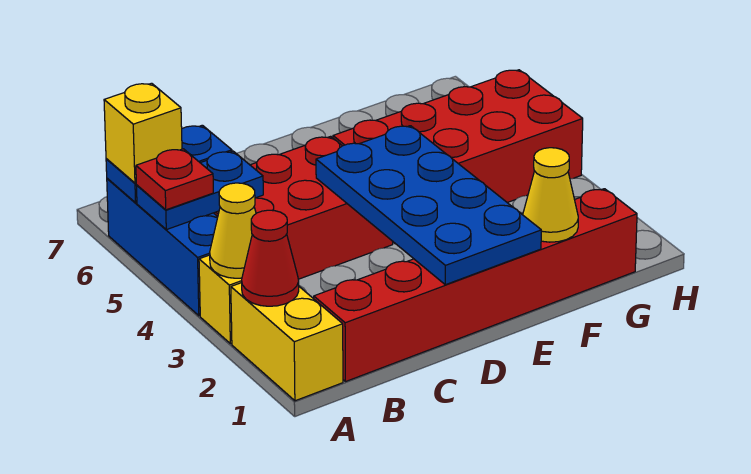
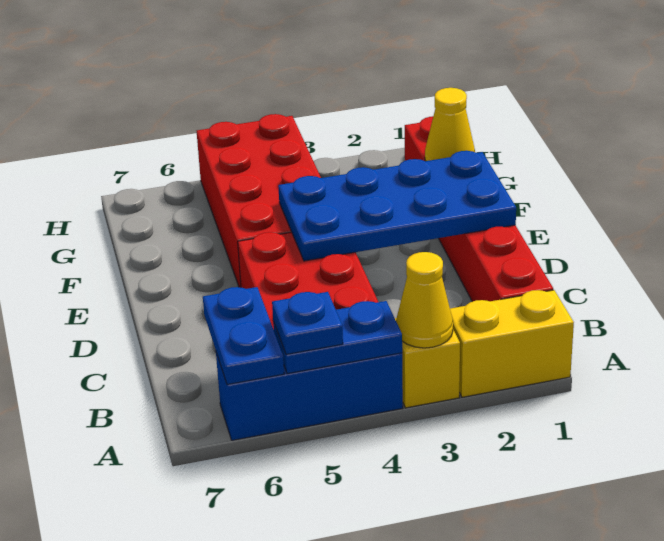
red cone A2 level 2 -> none
blue plate A5:B5 level 2 -> blue plate A4:A5 level 2
red plate A5 level 3 -> blue plate A5 level 3
yellow brick A6 level 3 -> none

